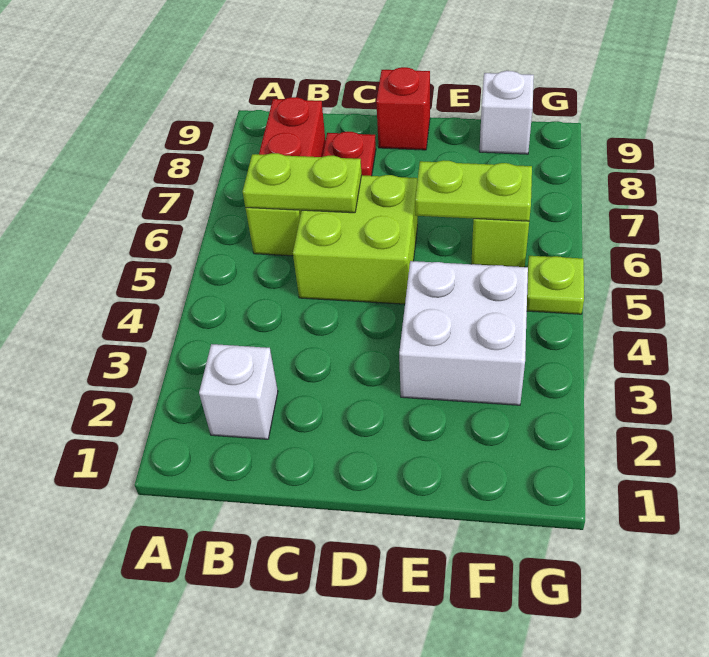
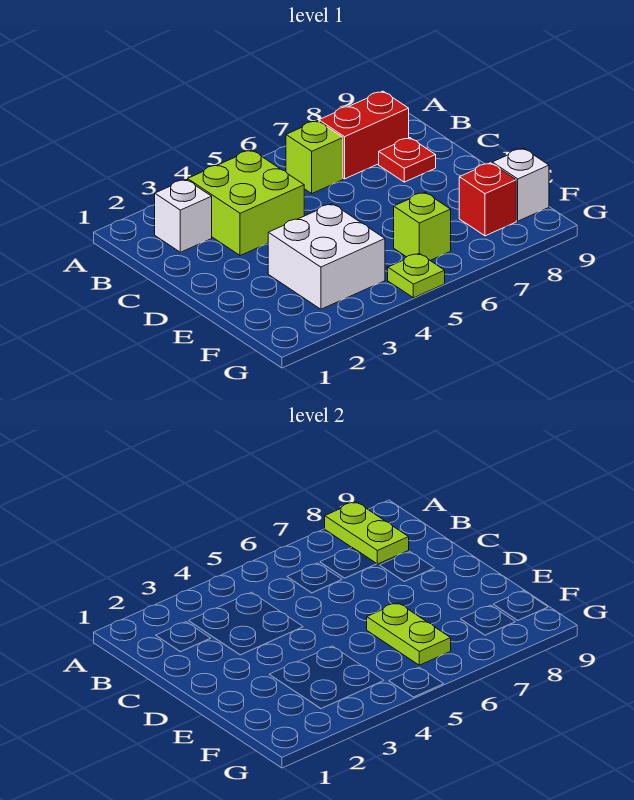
lime plate B6:C6 level 2 -> lime plate A8:B8 level 2
lime brick C5:D6 level 1 -> lime brick B3:C4 level 1
red brick D9 level 1 -> red brick F8 level 1

